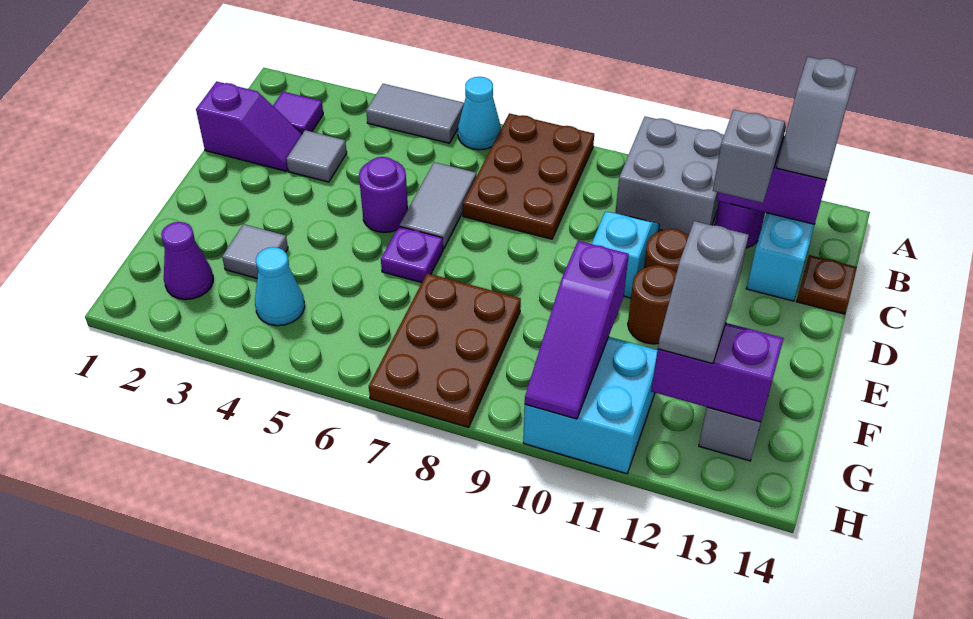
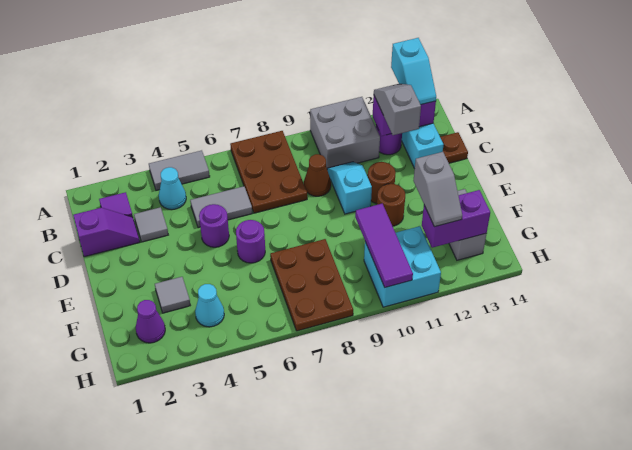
cyan cone A6 level 1 -> cyan cone B4 level 1
grey slope A13:B13 level 3 top A -> cyan slope A13:B13 level 3 top A
grey tile C6:D6 level 1 -> grey tile C5:C6 level 1
none -> brown cone C9 level 1
purple plate E6 level 1 -> purple round brick E6 level 1
purple slope F10:H10 level 2 top F -> purple tile F10:H10 level 2

